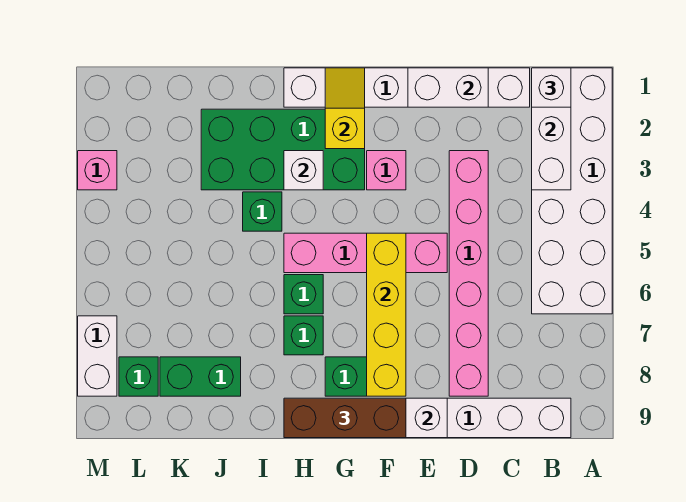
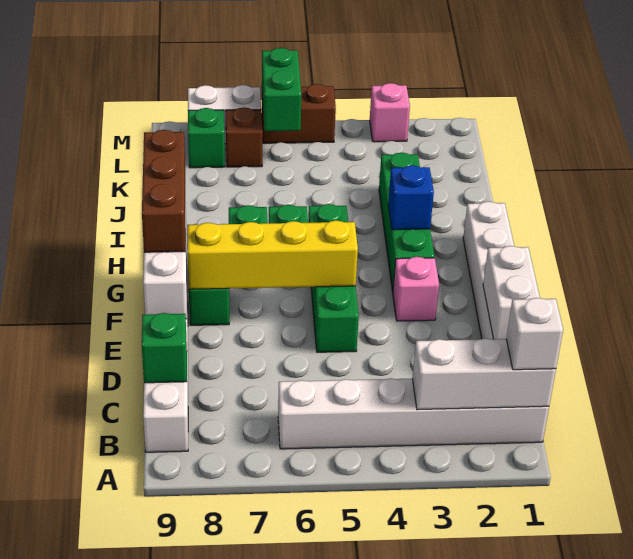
white brick A1:B6 level 1 -> white brick B1:B6 level 1
pink brick D3:D8 level 1 -> none
pink brick E5:H5 level 1 -> green brick E5:H5 level 1
yellow slope G1:G2 level 2 top 2 -> none
green brick G2:J3 level 1 -> green brick G3:J3 level 1
white brick H3 level 2 -> blue brick H3 level 2
green brick I4 level 1 -> green brick C9 level 2
green brick J8:K8 level 1 -> green brick L6:M6 level 2
none -> brown brick L7 level 1
none -> brown brick M5:M6 level 1

